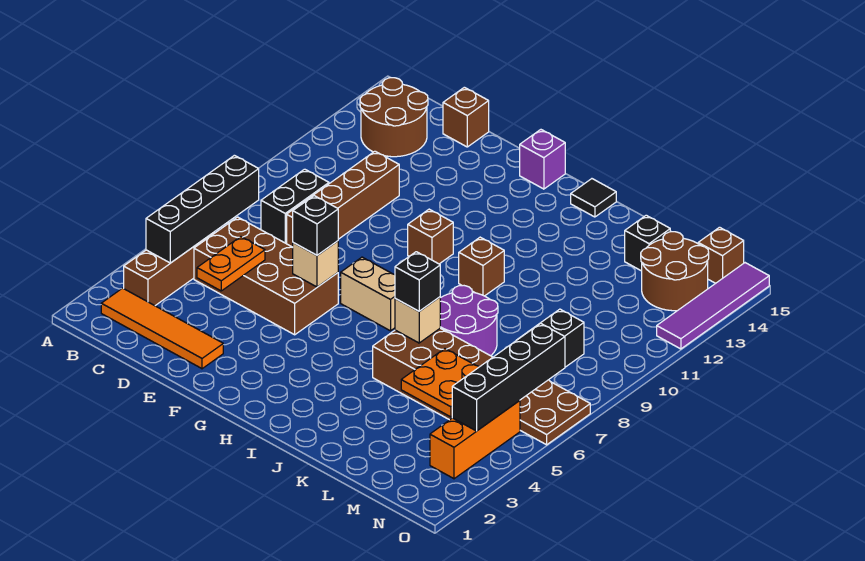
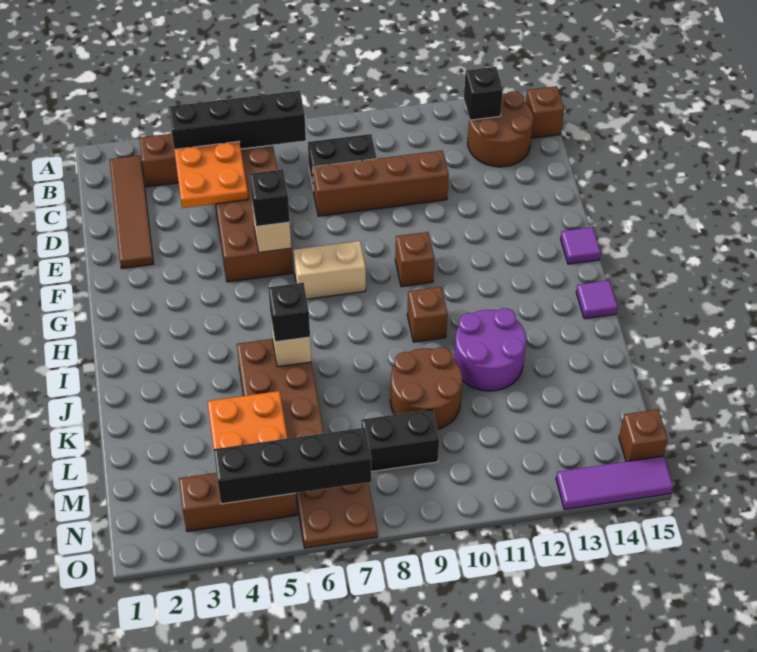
orange tile B2:E2 level 1 -> brown tile B2:E2 level 1
orange plate D4:D5 level 2 -> orange plate C4:D5 level 2
brown brick D15 level 1 -> brown brick B15 level 1
tan brick G7:H7 level 1 -> tan brick G7:G8 level 1
purple brick G15 level 1 -> purple tile G15 level 1
black tile I15 level 1 -> purple tile I15 level 1
purple round brick J7:K8 level 1 -> purple round brick J11:K12 level 1
black brick L14 level 1 -> black brick B13 level 2
brown round brick M13:N14 level 1 -> brown round brick K9:L10 level 1
orange brick N3:N5 level 1 -> brown brick N3:N5 level 1
purple tile O12:O15 level 1 -> purple tile O13:O15 level 1

